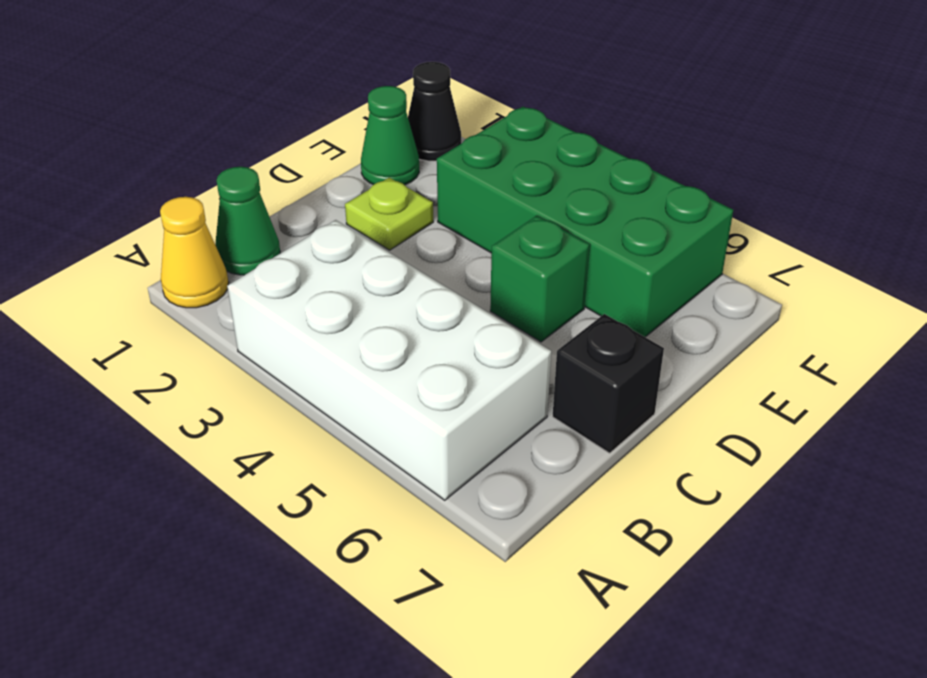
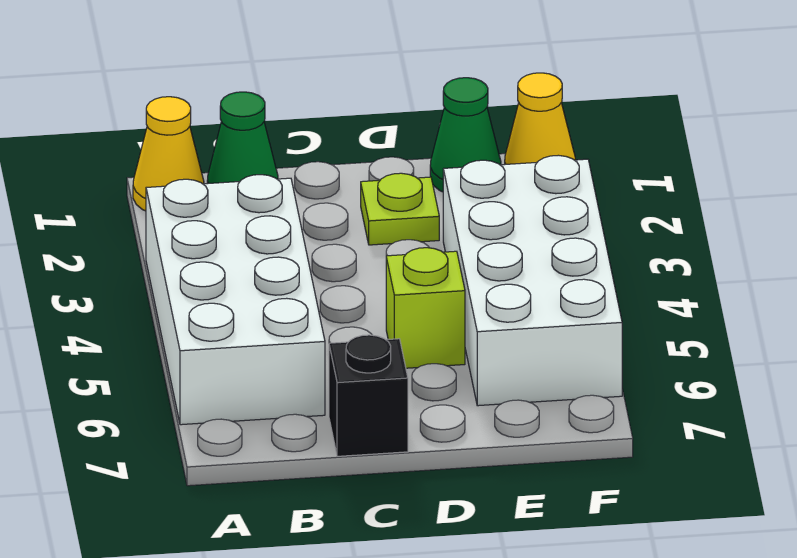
green brick D5 level 1 -> lime brick D5 level 1
green brick E3:F6 level 1 -> white brick E3:F6 level 1
black cone F1 level 1 -> yellow cone F1 level 1

